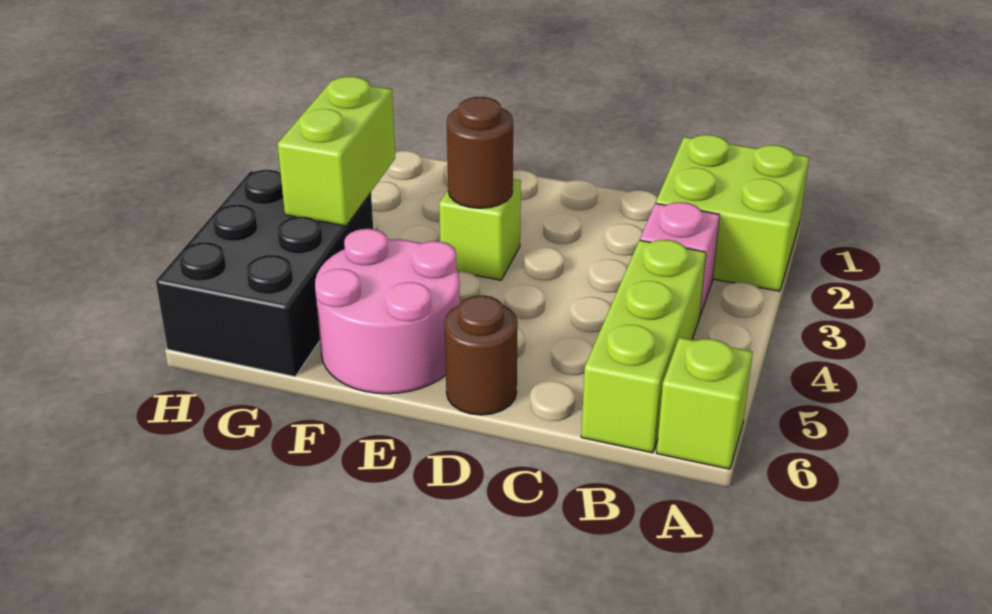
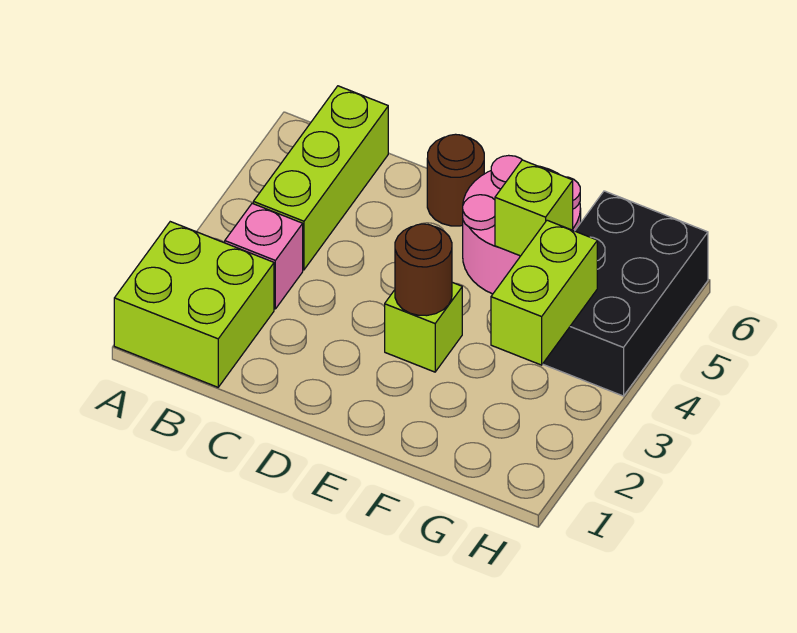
lime brick A6 level 1 -> lime brick F5 level 2

